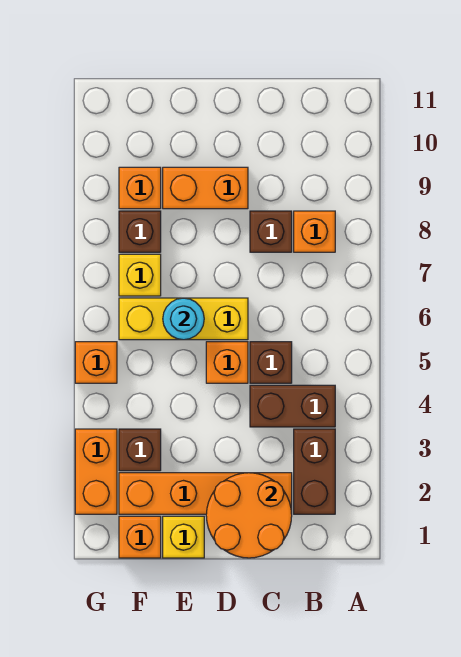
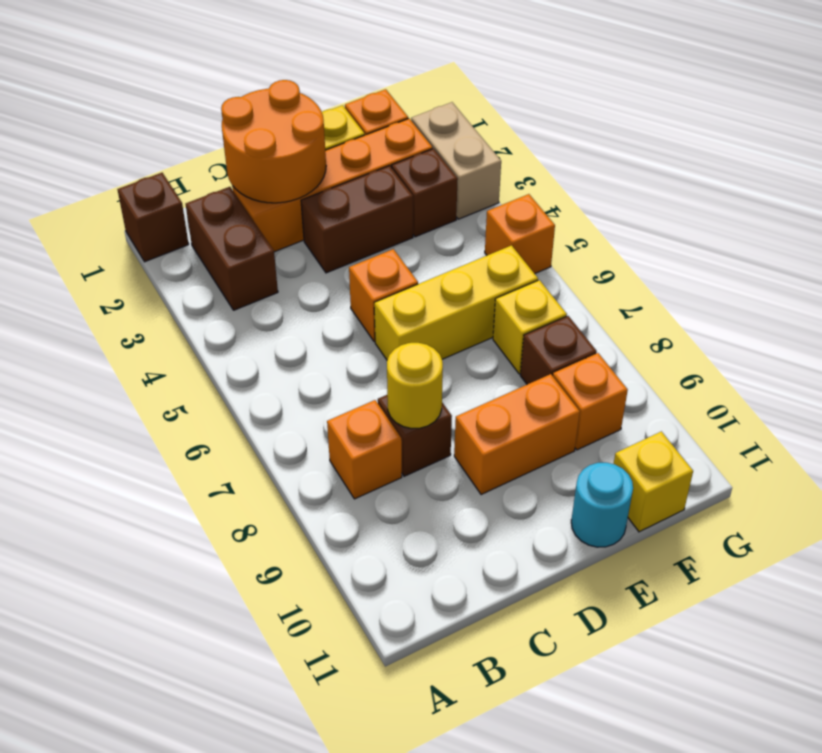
brown brick B4:C4 level 1 -> brown brick D3:E3 level 1
brown brick C5 level 1 -> brown brick A1 level 1
none -> yellow round brick C8 level 2
cyan round brick E6 level 2 -> cyan round brick E11 level 1
none -> yellow brick F11 level 1
orange brick G2:G3 level 1 -> tan brick G2:G3 level 1

